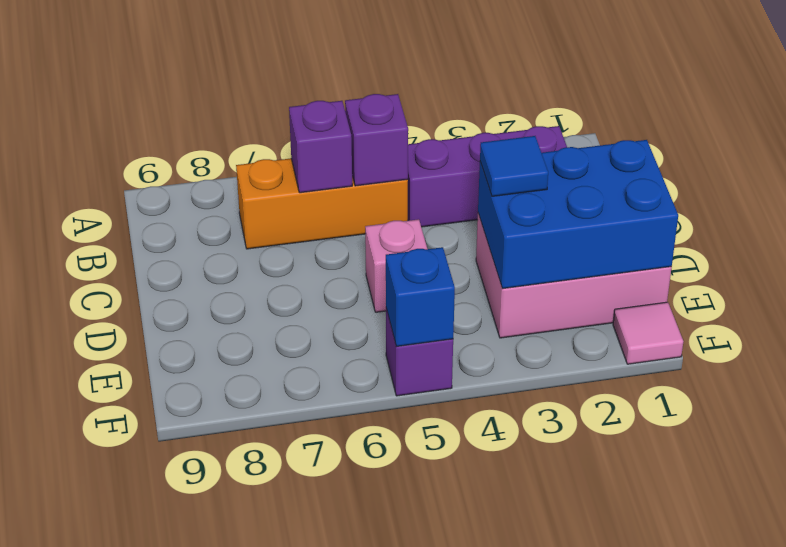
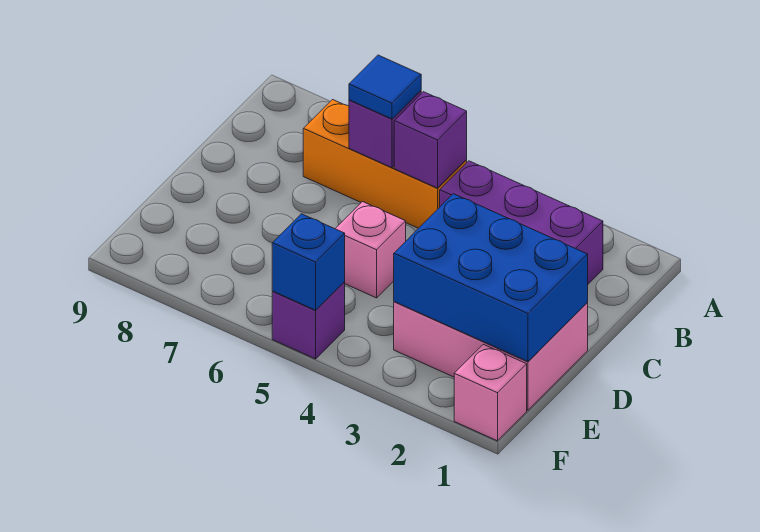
blue tile D3 level 3 -> blue tile B6 level 3
pink tile F1 level 1 -> pink brick F1 level 1

